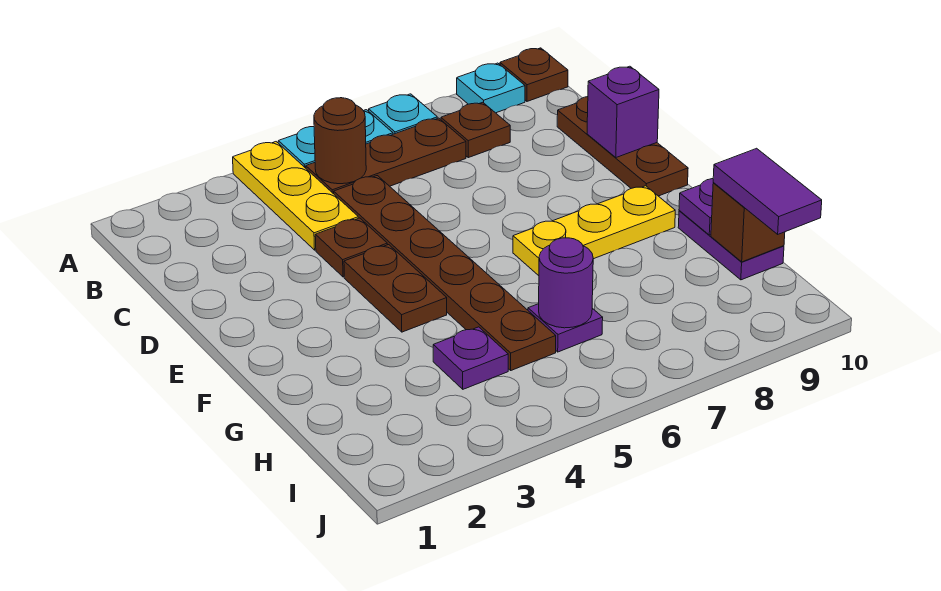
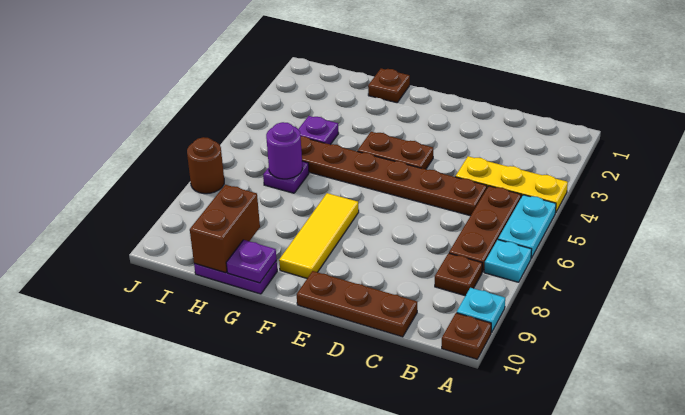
brown round brick B5 level 2 -> brown round brick J7 level 1
brown plate D4 level 1 -> brown plate G1 level 1
purple brick D10 level 2 -> none
yellow plate F7:F9 level 1 -> yellow tile F7:F9 level 1
brown brick H10 level 2 -> brown brick H9:H10 level 2
purple tile H10:I10 level 3 -> none

